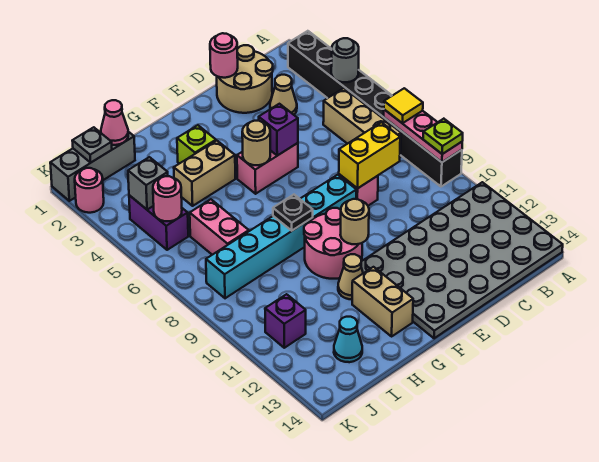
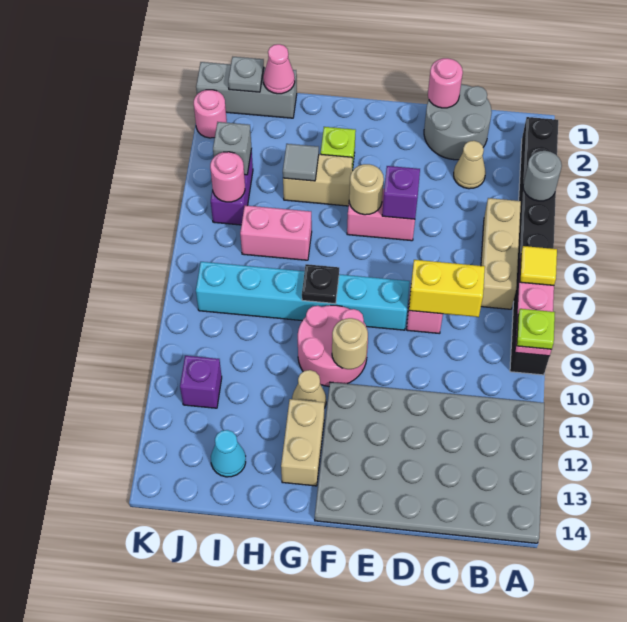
tan round brick C1:D2 level 1 -> grey round brick C1:D2 level 1
none -> grey tile H4 level 2
pink brick I6:I7 level 1 -> pink brick H6:I6 level 1

